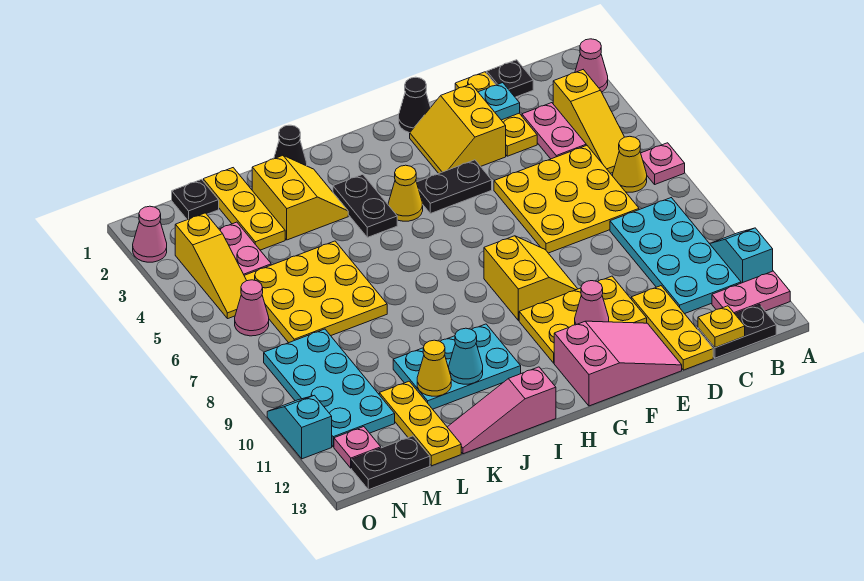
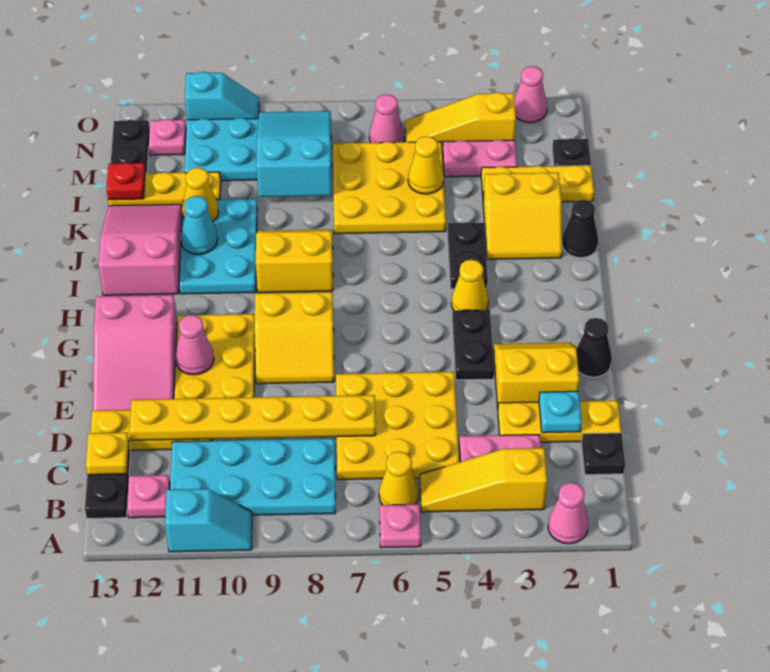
pink plate A12:B12 level 1 -> pink plate B12 level 1
none -> yellow plate D7:D12 level 2
black plate I3:I4 level 1 -> black plate I4:J4 level 1
none -> yellow slope I8:J9 level 1 top I
pink slope I13:K13 level 1 top I -> pink slope I12:K13 level 1 top I
none -> yellow cone L5 level 2
none -> cyan slope L8:N9 level 2 top L
none -> red plate L13 level 2

